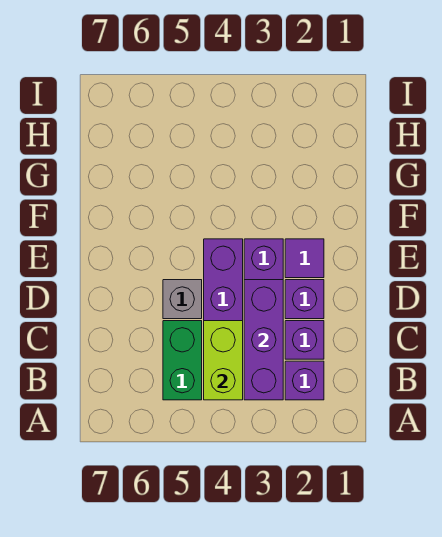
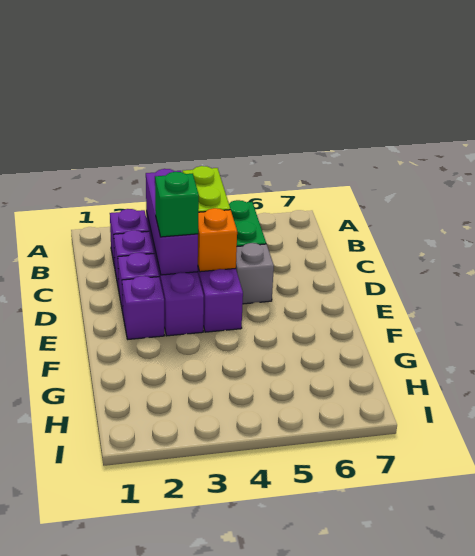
none -> green brick D3 level 3
none -> orange brick D4 level 2
purple tile E2 level 1 -> purple brick E2 level 1

